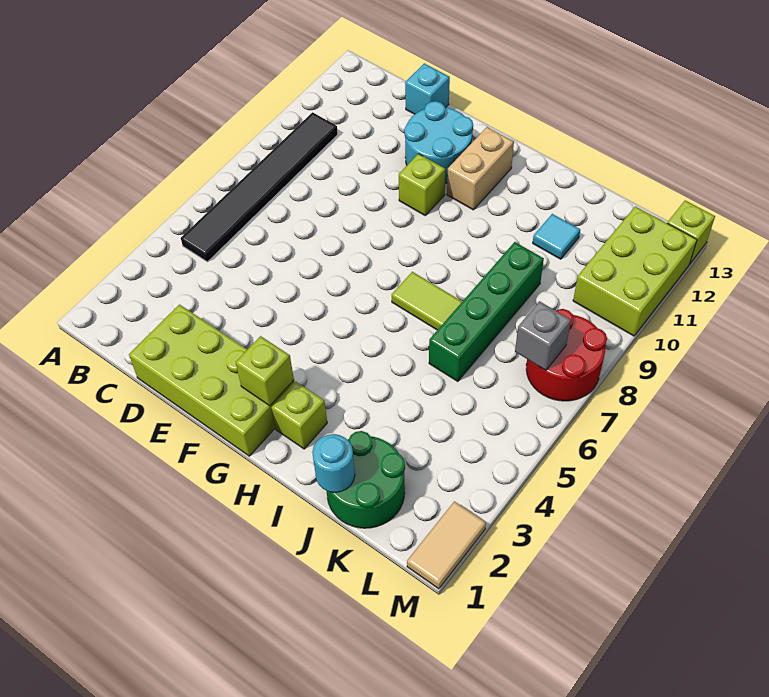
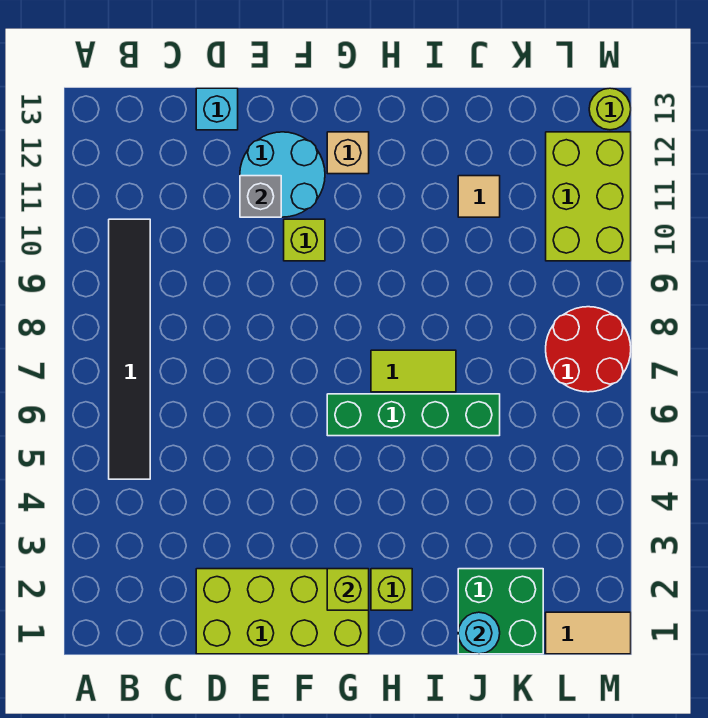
tan brick G11:G12 level 1 -> tan brick G12 level 1
green round brick J1:K2 level 1 -> green brick J1:K2 level 1
green brick J6:J9 level 1 -> green brick G6:J6 level 1
cyan tile J11 level 1 -> tan tile J11 level 1
grey brick L7 level 2 -> grey brick E11 level 2
tan tile M1:M2 level 1 -> tan tile L1:M1 level 1
lime brick M13 level 1 -> lime round brick M13 level 1

